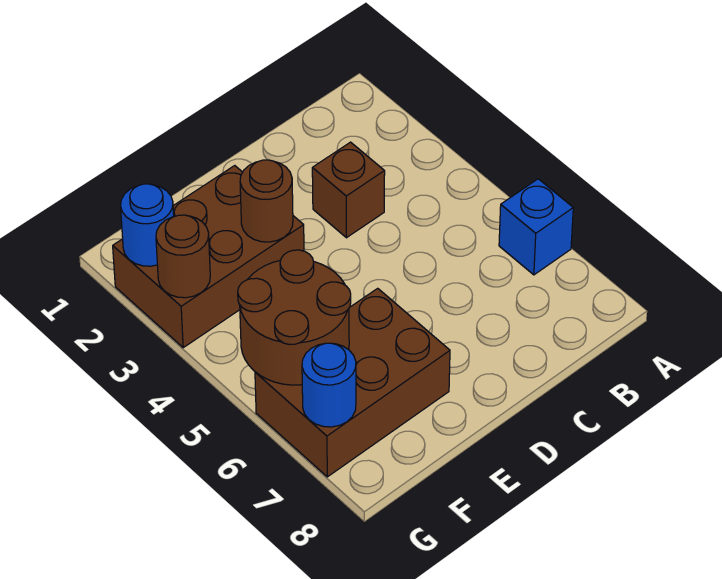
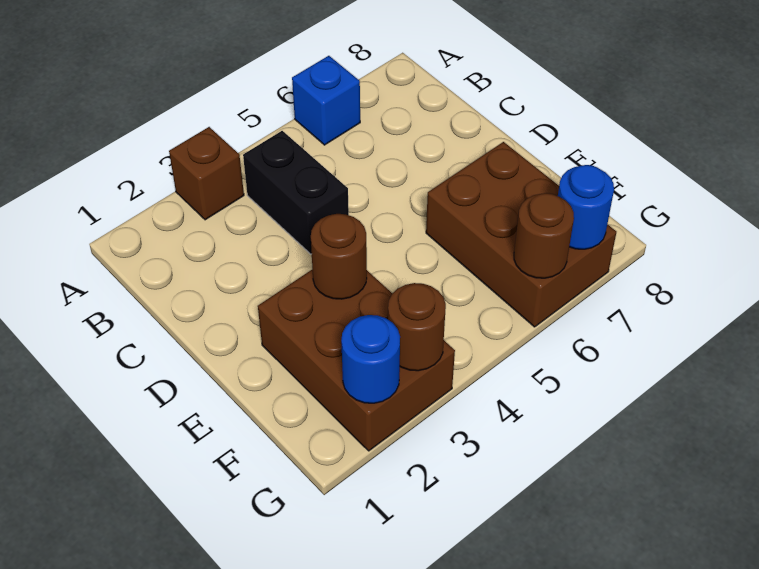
none -> black brick B4:C4 level 1
brown brick C3 level 1 -> brown brick A3 level 1
brown round brick F5:G6 level 2 -> brown round brick G6 level 2

